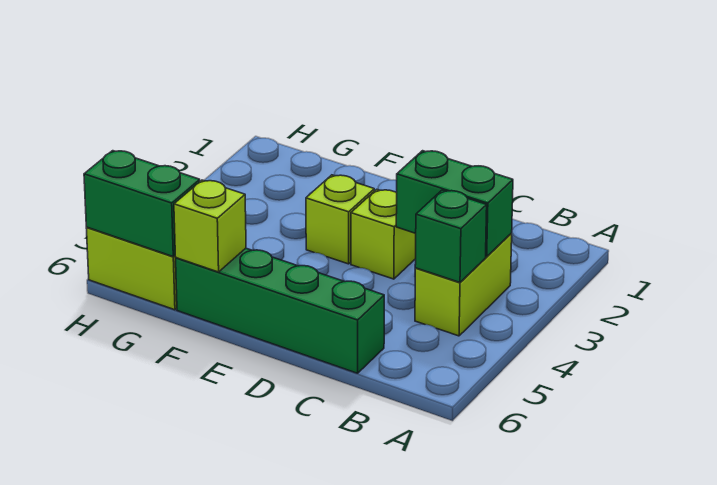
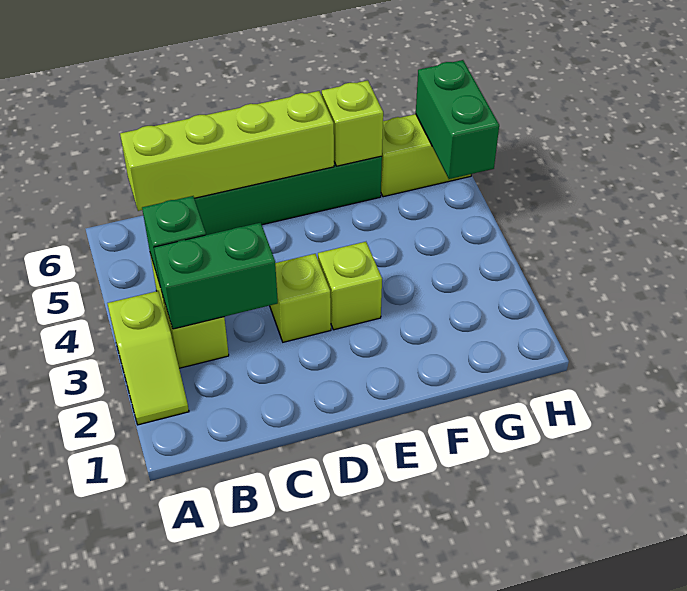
none -> lime slope A2:A3 level 1 top 3
none -> lime brick B6:E6 level 2
green brick G6:H6 level 2 -> green brick H5:H6 level 2

